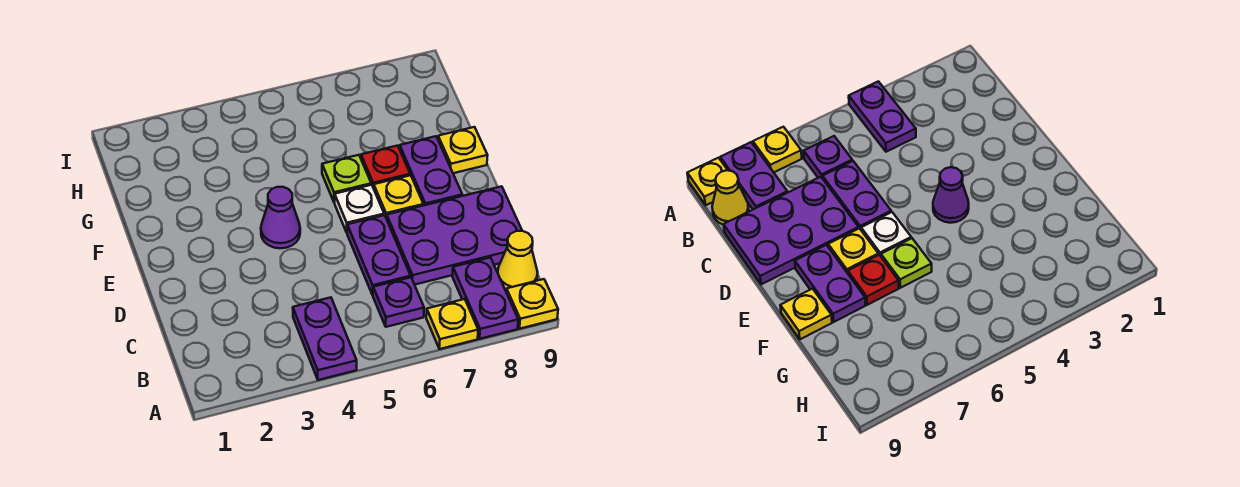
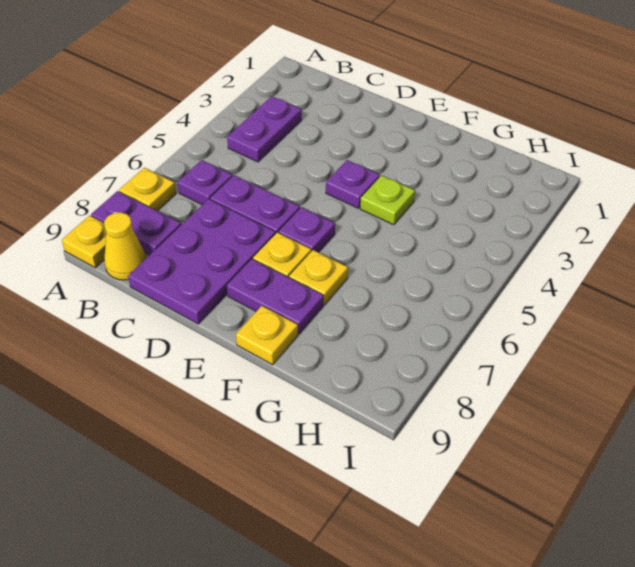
purple plate A4:B4 level 1 -> purple plate B3:B4 level 1
purple cone E4 level 1 -> purple plate E4 level 1
white plate E6 level 1 -> purple plate E6 level 1
lime plate F6 level 1 -> lime plate F4 level 1
red plate F7 level 1 -> yellow plate F7 level 1

